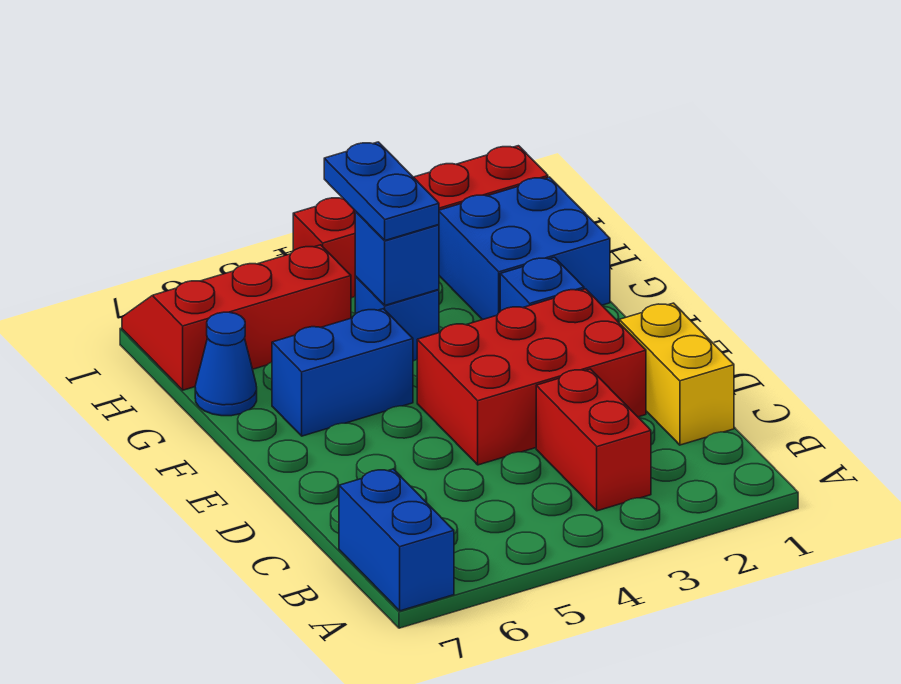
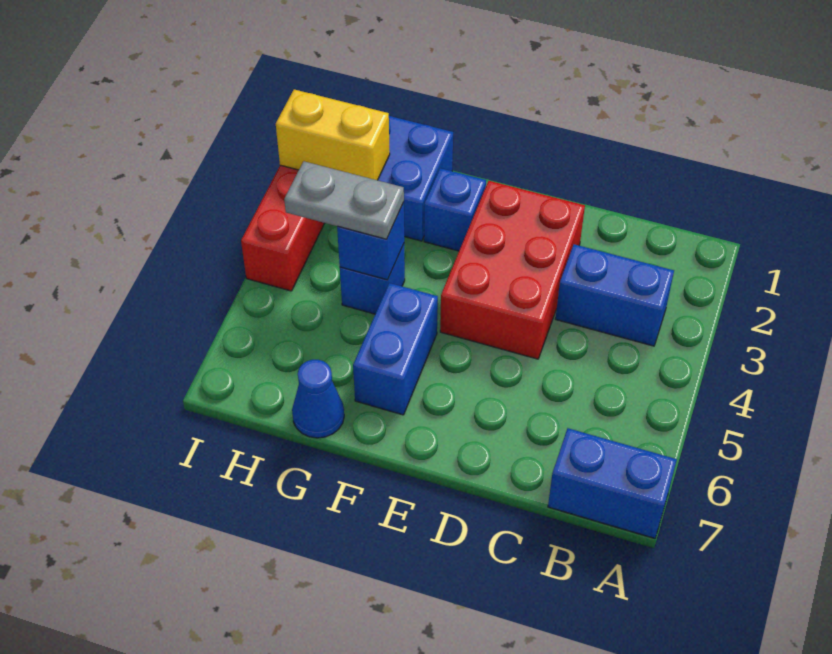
red brick B3:C3 level 1 -> blue brick B3:C3 level 1
yellow brick C1:D1 level 1 -> yellow brick H2:I2 level 2
blue plate G4:H4 level 3 -> grey plate G4:H4 level 3
red slope H5:I7 level 1 top H -> none

